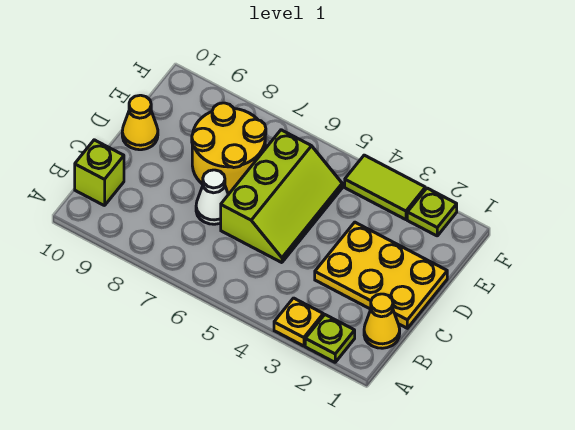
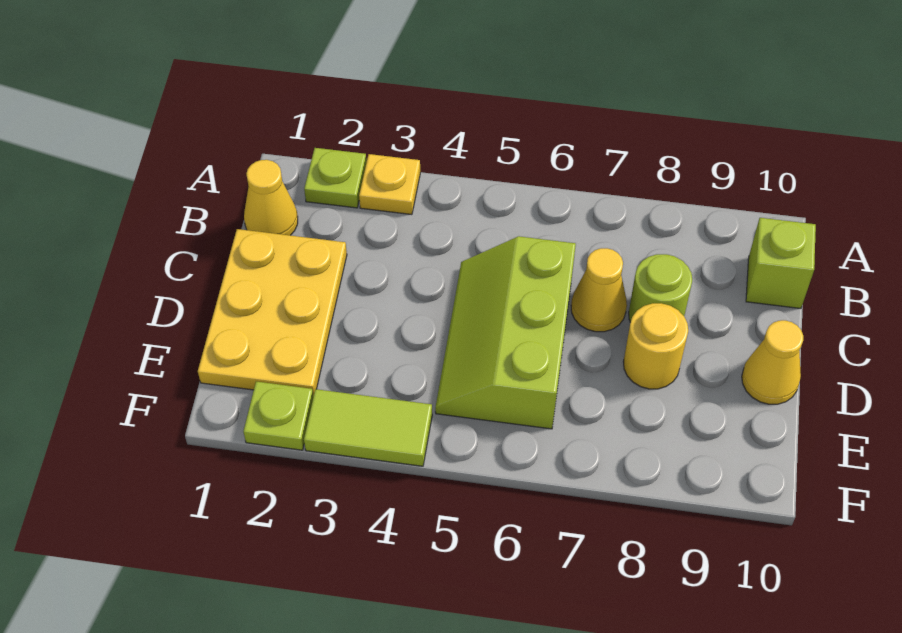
yellow plate C1:D3 level 1 -> yellow plate C1:E2 level 1
white cone C7 level 1 -> yellow cone C7 level 1
none -> lime round brick C8 level 1
yellow round brick D7:E8 level 1 -> yellow round brick D8 level 1

